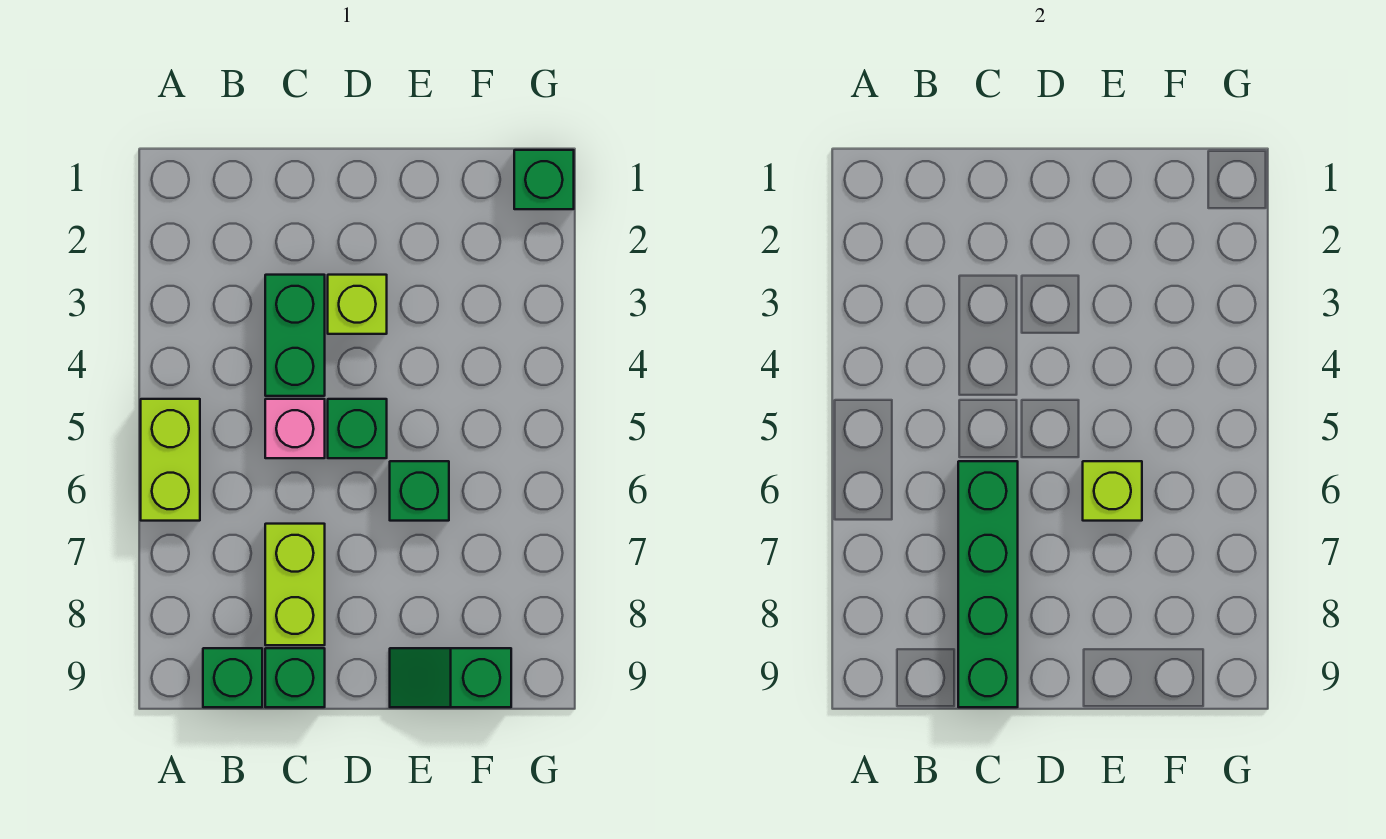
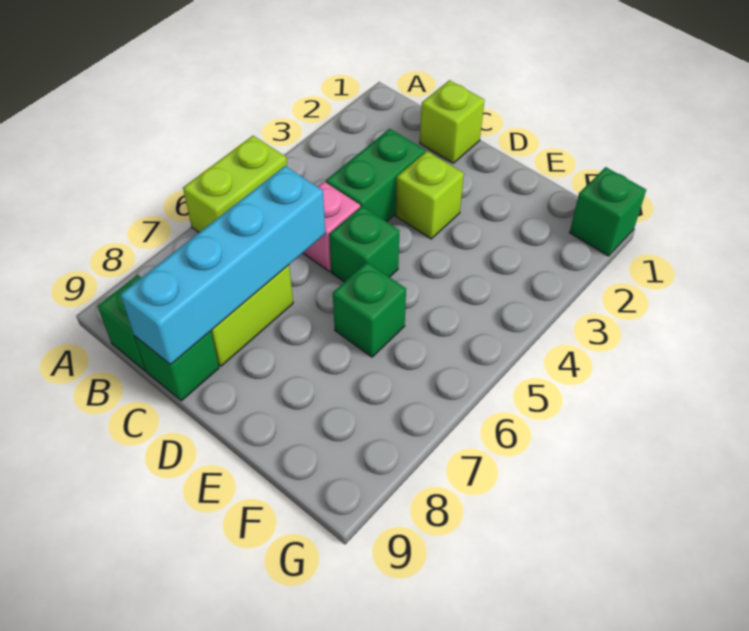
green brick C6:C9 level 2 -> cyan brick C6:C9 level 2
lime brick E6 level 2 -> lime brick C1 level 1
green slope E9:F9 level 1 top F -> none

